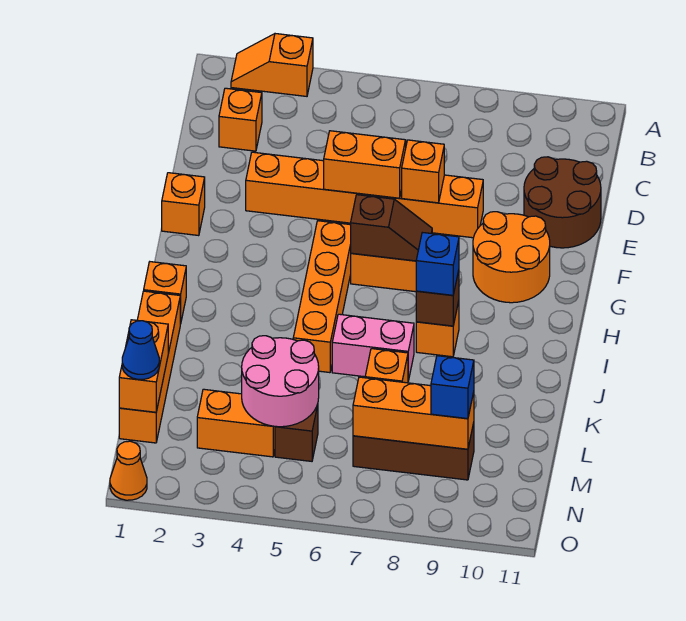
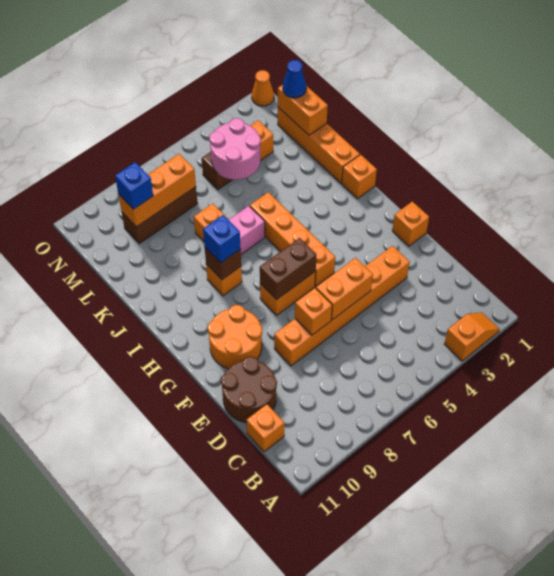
orange brick C2 level 1 -> orange brick C11 level 1
brown slope G6:G7 level 2 top 6 -> brown brick G6:G7 level 2

